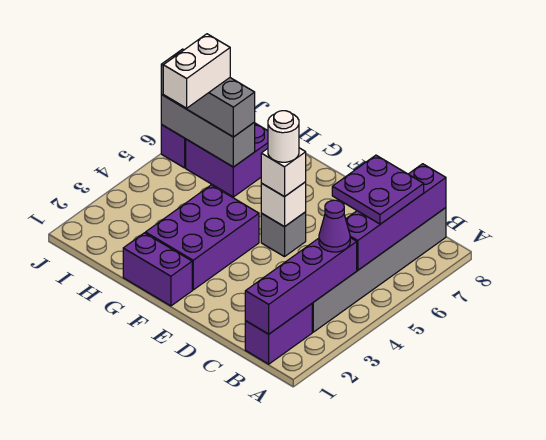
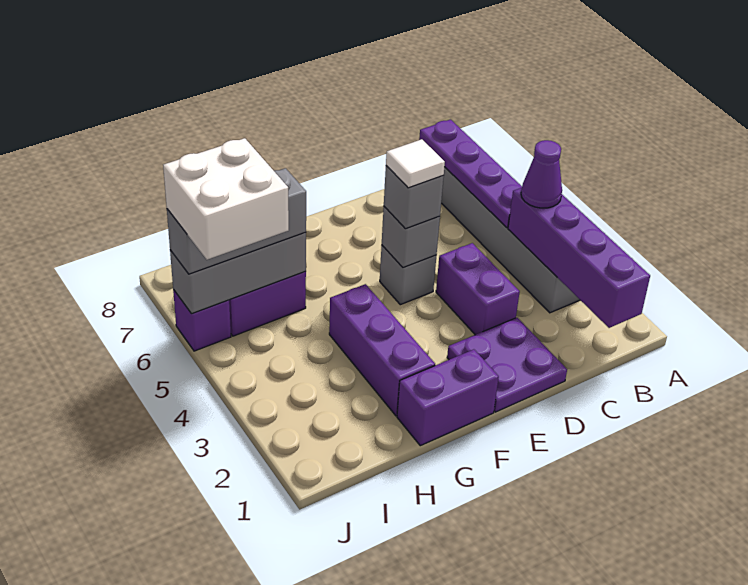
purple brick B1:B2 level 1 -> purple brick D3:D4 level 1
purple brick B5:B8 level 2 -> purple plate B5:B8 level 2
purple plate B6:C7 level 3 -> purple plate D1:E2 level 1
white brick E5 level 2 -> grey brick E5 level 2
white brick E5 level 3 -> grey brick E5 level 3
white round brick E5 level 4 -> white tile E5 level 4
purple brick F2:G4 level 1 -> purple brick G2:G4 level 1
white brick I5:I6 level 4 -> white brick I5:J6 level 4

